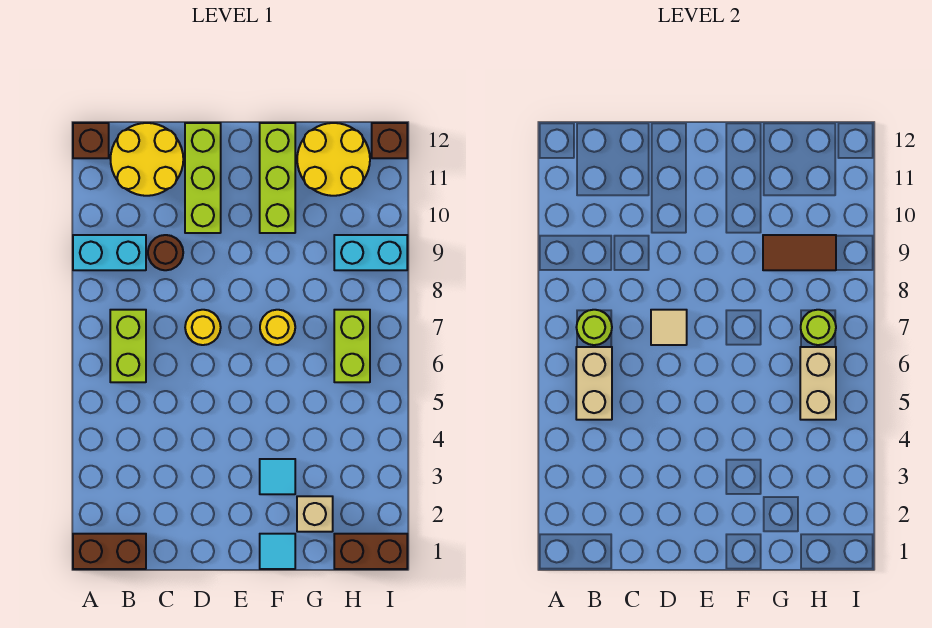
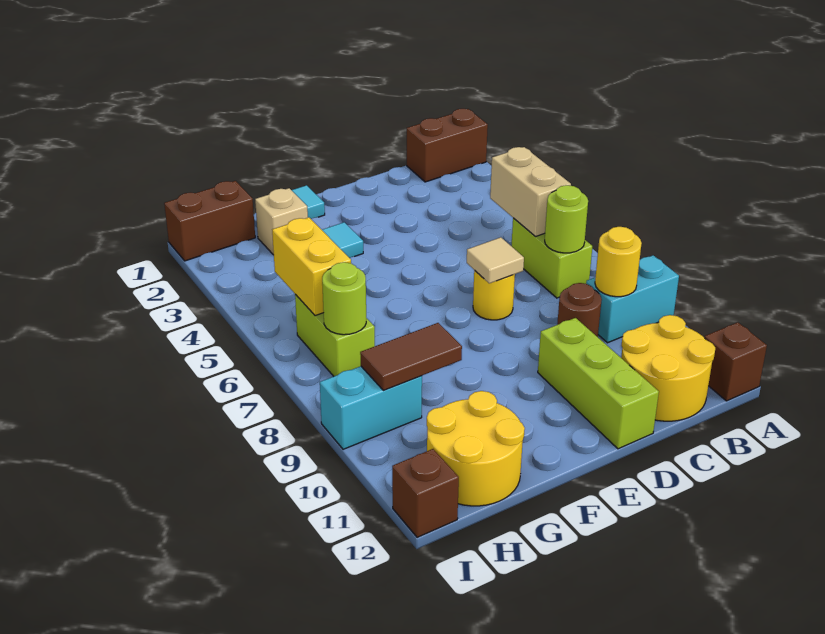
yellow round brick F7 level 1 -> yellow round brick B9 level 2
lime brick F10:F12 level 1 -> none
tan brick H5:H6 level 2 -> yellow brick H5:H6 level 2

